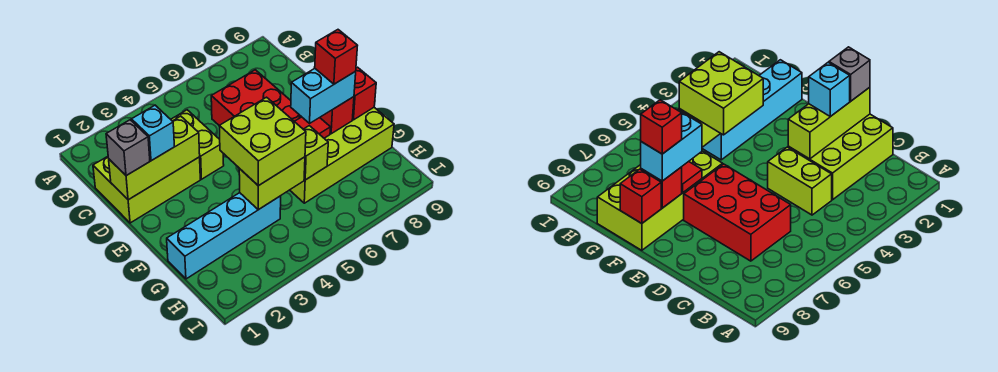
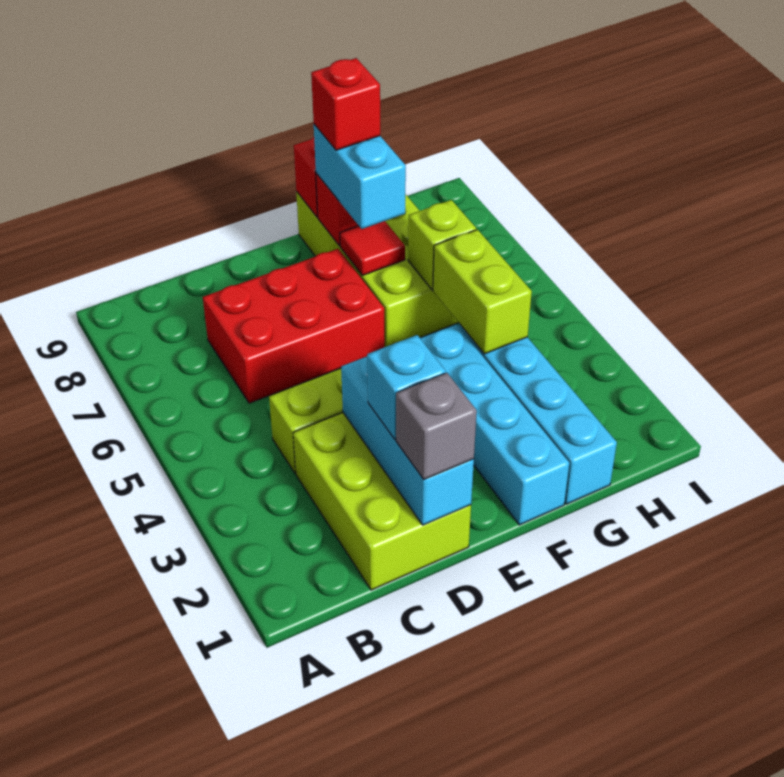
lime brick D1:D3 level 2 -> cyan brick D1:D3 level 2
none -> cyan brick F1:F4 level 1
lime brick F4:G5 level 3 -> none

